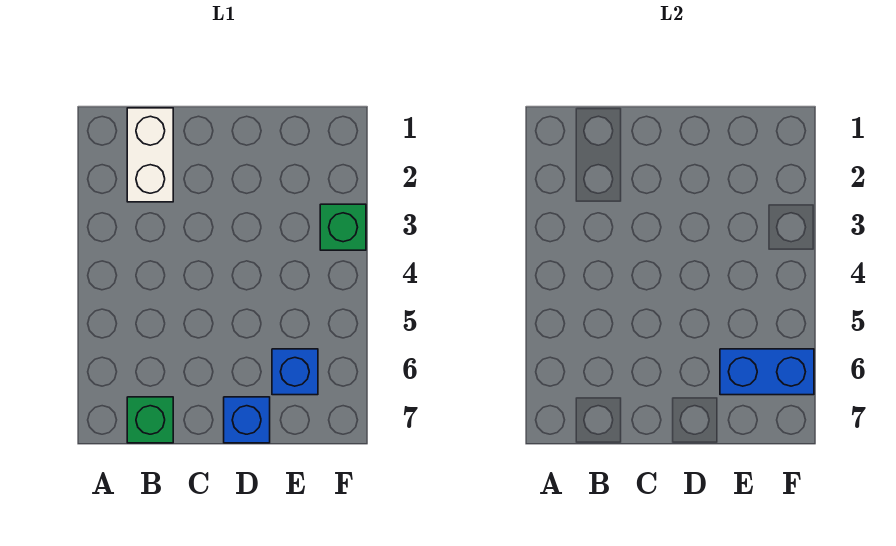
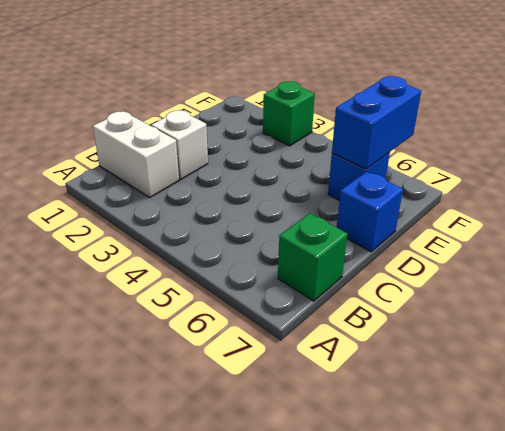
none -> white brick C2 level 1

